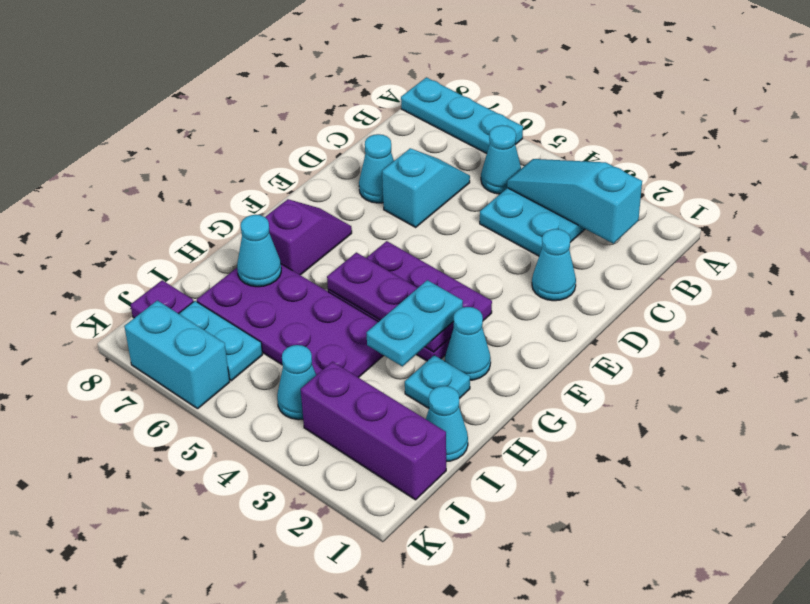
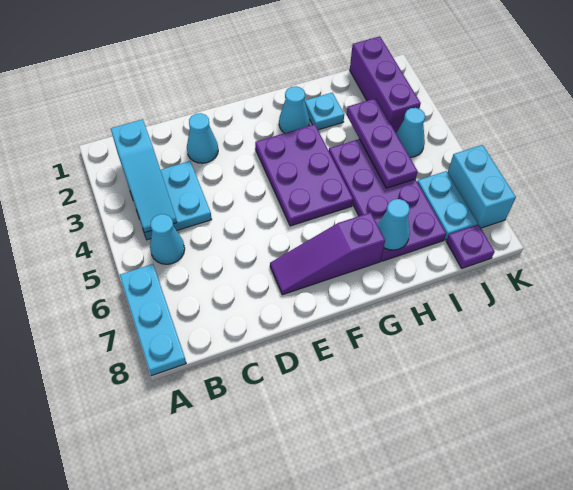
cyan slope C6:D6 level 1 top D -> none
cyan cone D7 level 1 -> none
purple slope F7:G7 level 1 top G -> purple slope E7:G7 level 1 top G
purple plate G3:G5 level 2 -> purple plate I3:I5 level 2
cyan plate G3:H3 level 3 -> none
cyan cone I1 level 1 -> none

